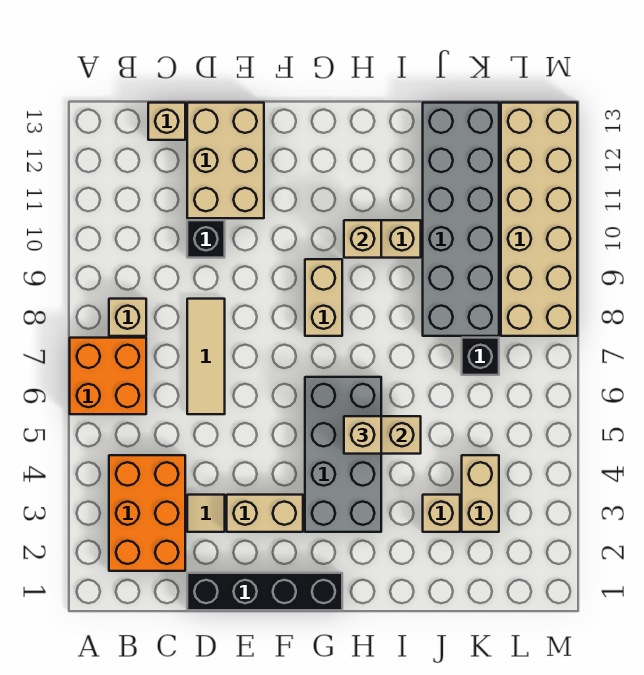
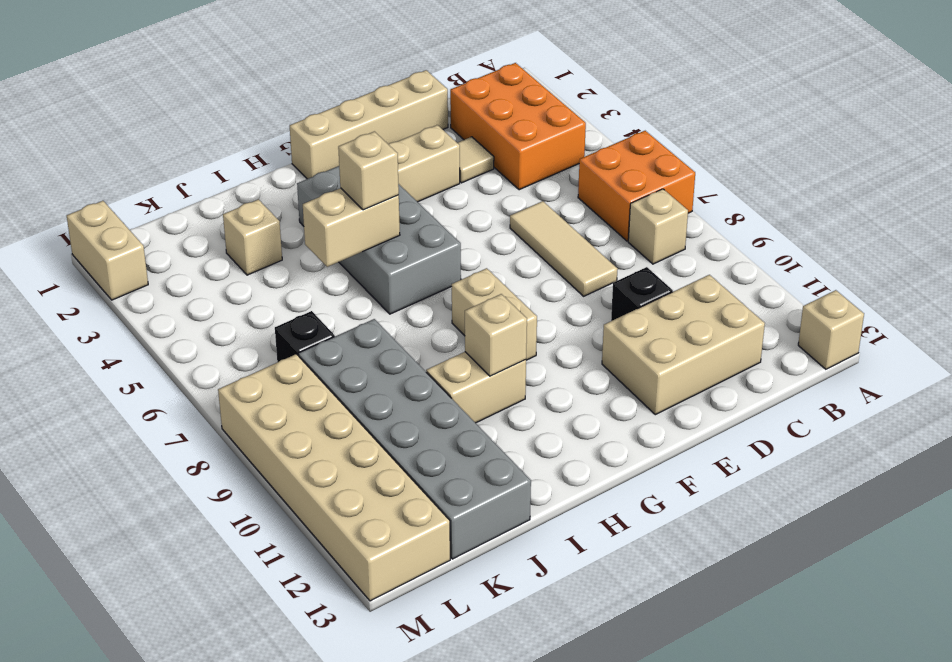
tan brick C13 level 1 -> tan brick A13 level 1
black brick D1:G1 level 1 -> tan brick D1:G1 level 1
tan brick D11:E13 level 1 -> tan brick C11:E12 level 1
tan brick K3:K4 level 1 -> tan brick M1:M2 level 1

